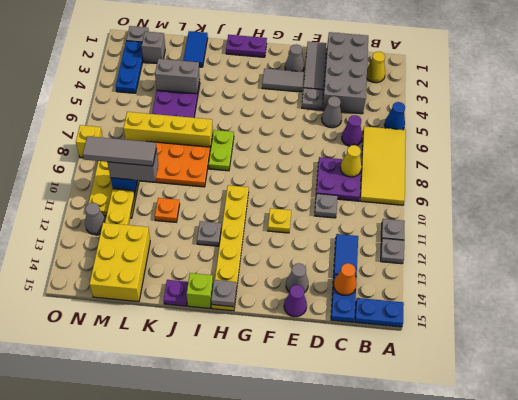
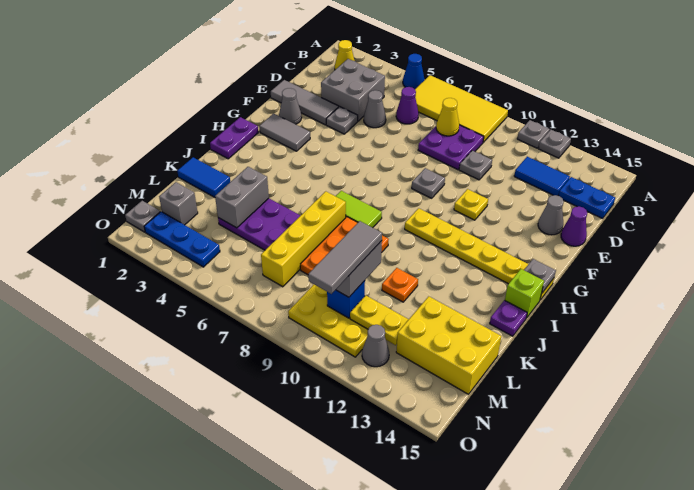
blue plate A15:B15 level 1 -> none
grey brick C1:D4 level 1 -> grey brick C3:D4 level 1
orange cone C14 level 2 -> none
grey tile F3:G3 level 1 -> grey tile G2:G3 level 1
lime plate I7:I8 level 1 -> lime tile I7:I8 level 1
grey plate I12 level 1 -> grey plate F9 level 1
yellow brick O8 level 1 -> none

